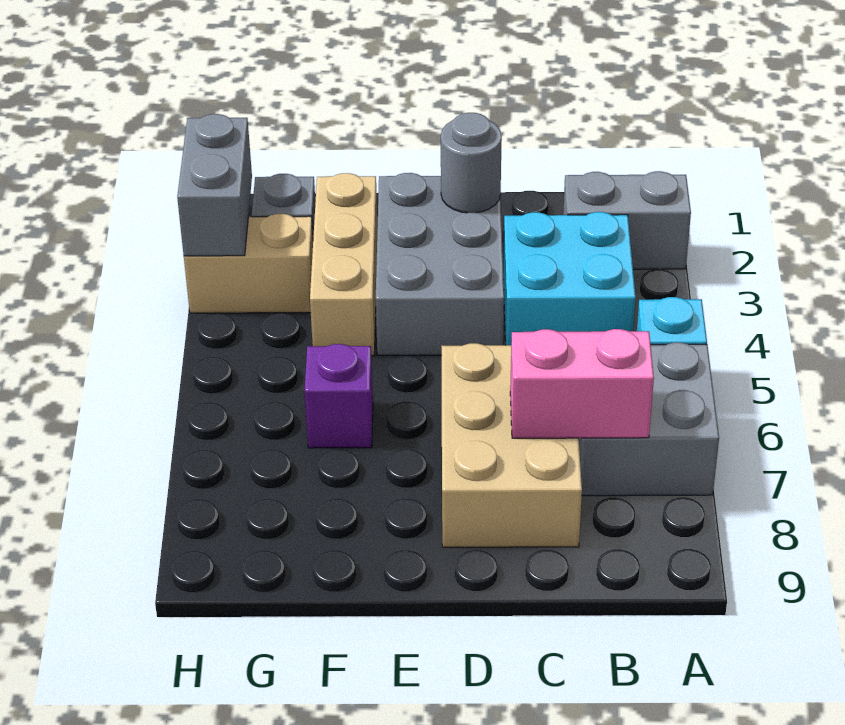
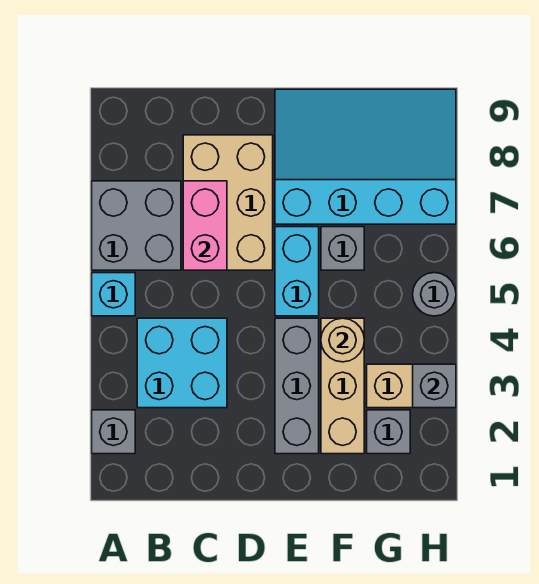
grey brick A2:B2 level 1 -> grey brick A2 level 1
pink brick B7:C7 level 2 -> pink brick C6:C7 level 2
grey brick D2:E4 level 1 -> grey brick E2:E4 level 1
grey round brick D2 level 2 -> grey round brick H5 level 1
none -> cyan brick E5:E6 level 1
none -> cyan slope E7:H9 level 1 top 7
none -> tan round brick F4 level 2
purple brick F6 level 1 -> grey brick F6 level 1
grey brick H2:H3 level 2 -> grey brick H3 level 2

